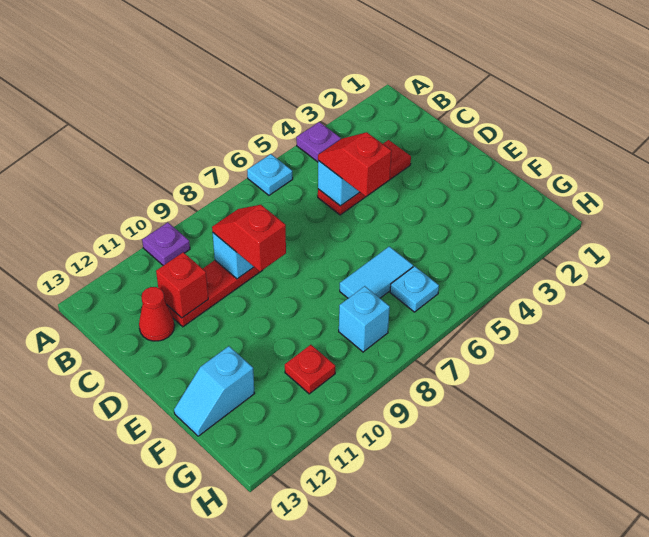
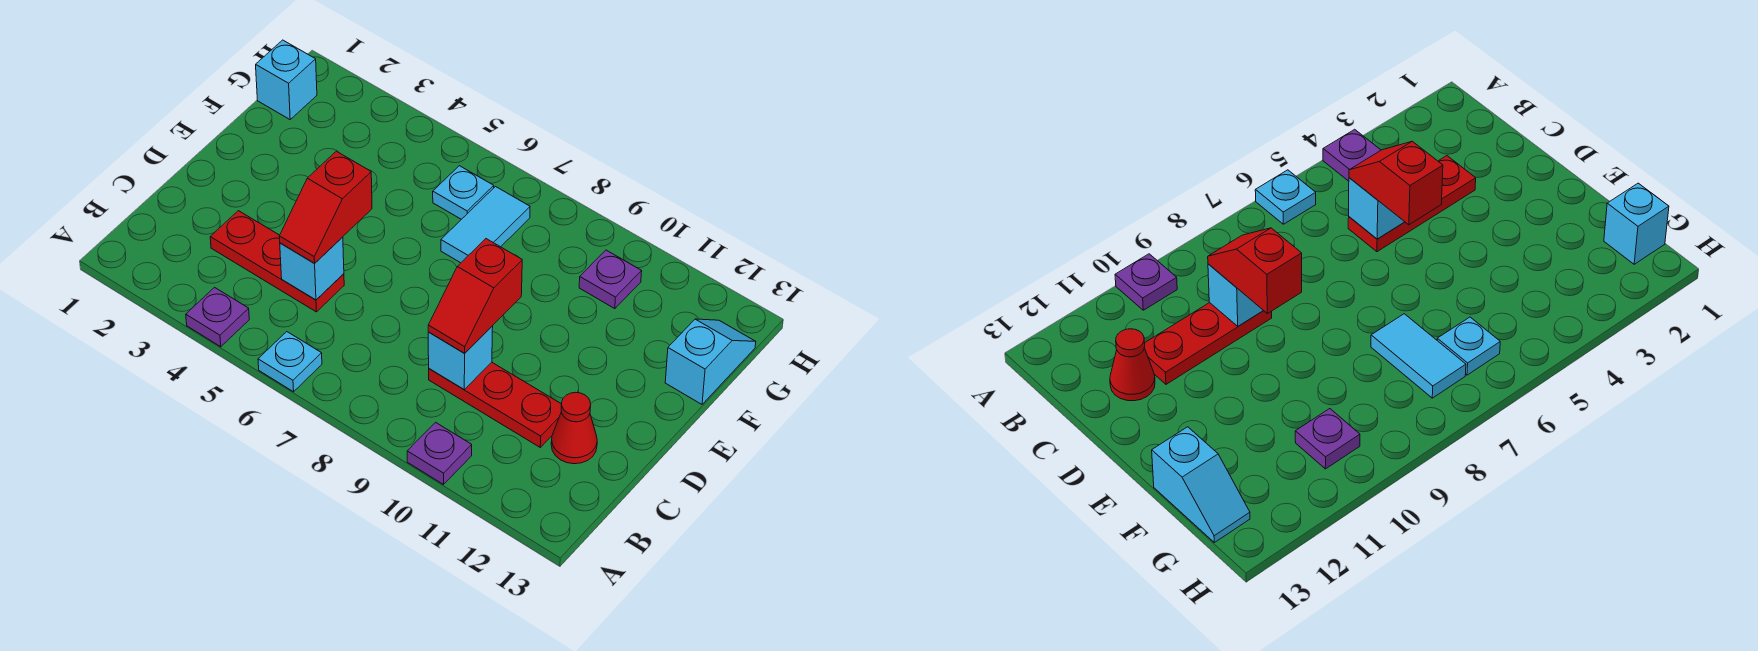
red brick C11 level 2 -> none
cyan tile F6:F7 level 1 -> cyan tile F7:G7 level 1
cyan slope F12:F13 level 1 top 12 -> cyan slope F13:G13 level 1 top F
cyan brick G8 level 1 -> cyan brick G1 level 1
red plate G10 level 1 -> purple plate G10 level 1

